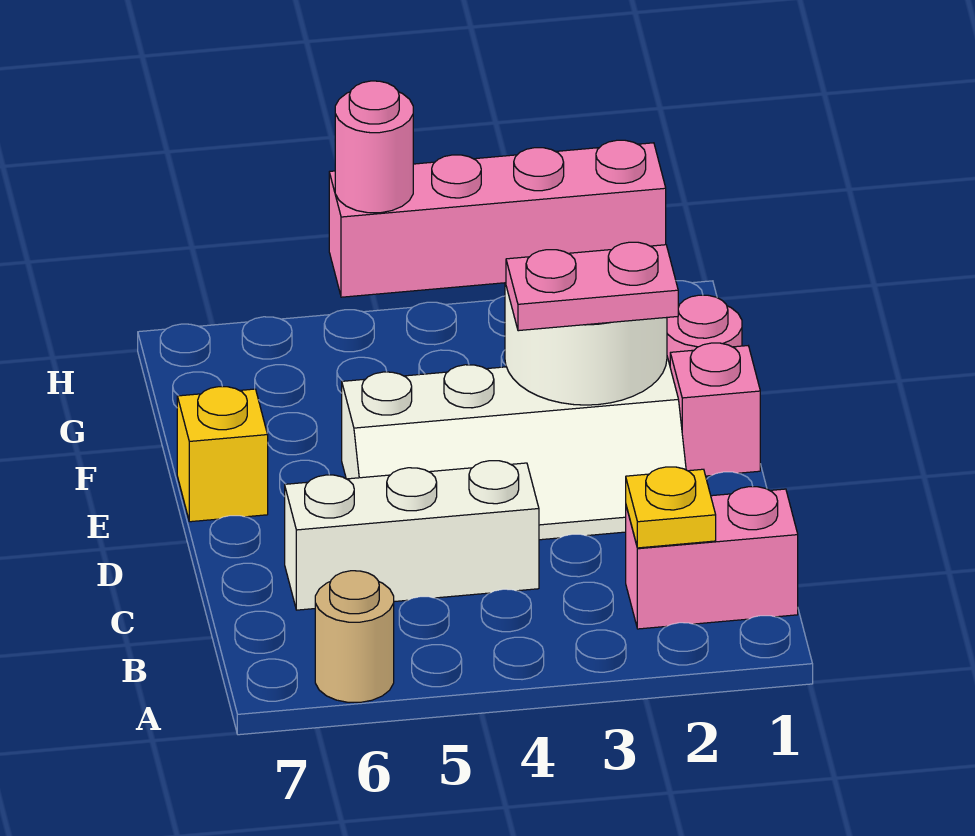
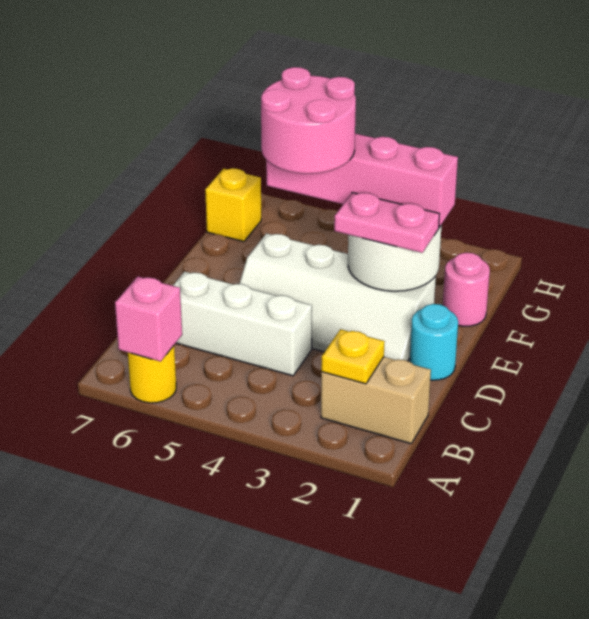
tan round brick A6 level 1 -> yellow round brick A6 level 1
pink brick B1:B2 level 1 -> tan brick B1:B2 level 1
none -> cyan round brick D1 level 1
pink brick E1 level 1 -> pink brick A6 level 2
yellow brick E7 level 1 -> yellow brick G7 level 1
pink round brick F5 level 4 -> pink round brick E4:F5 level 4

